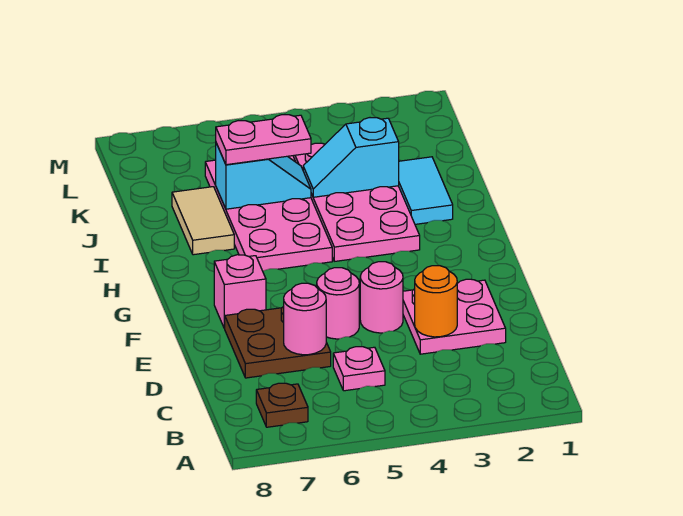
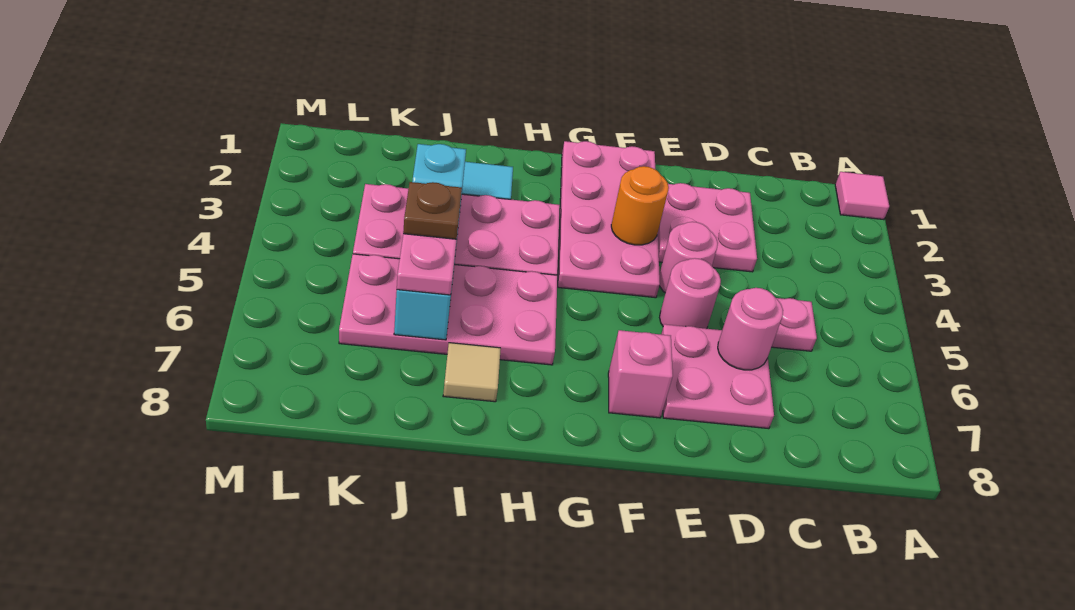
none -> pink tile A1 level 1
brown plate B7 level 1 -> brown plate J5 level 4
orange round brick D3 level 2 -> orange round brick F3 level 2
brown plate D6:E7 level 1 -> pink plate D6:E7 level 1
none -> pink plate F1:G4 level 1
tan tile I7:J7 level 1 -> tan tile I7 level 1

